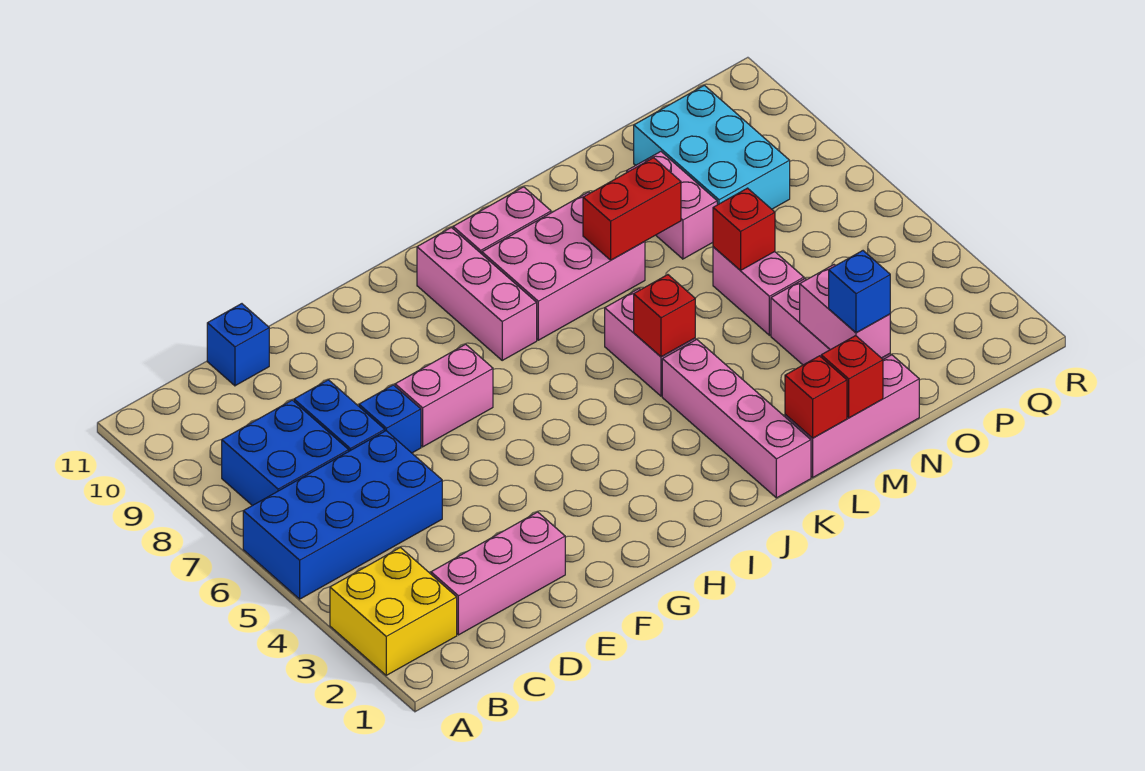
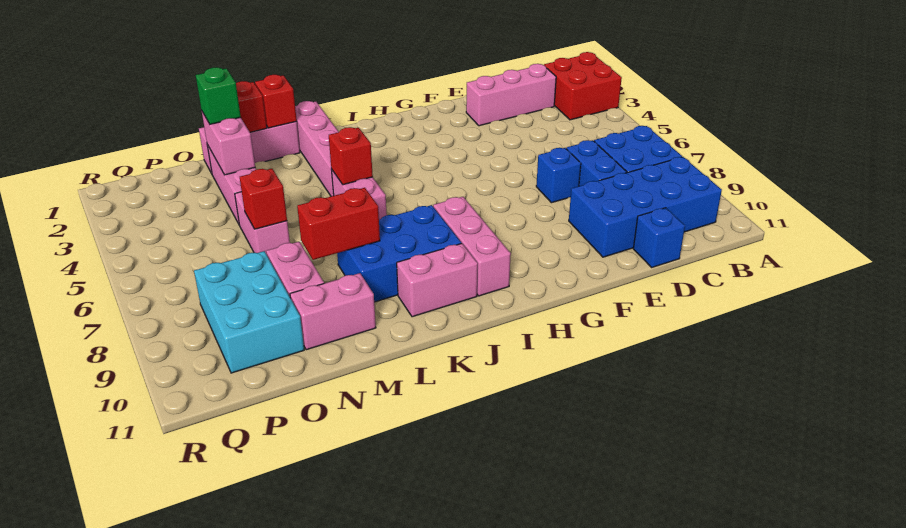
yellow brick A2:B3 level 1 -> red brick A2:B3 level 1
blue brick A5:D6 level 1 -> blue brick B9:E10 level 1
pink brick F7:G7 level 1 -> pink brick M10:N10 level 1
pink brick J8:L9 level 1 -> blue brick J8:L9 level 1
blue brick N2 level 3 -> green brick N2 level 3

